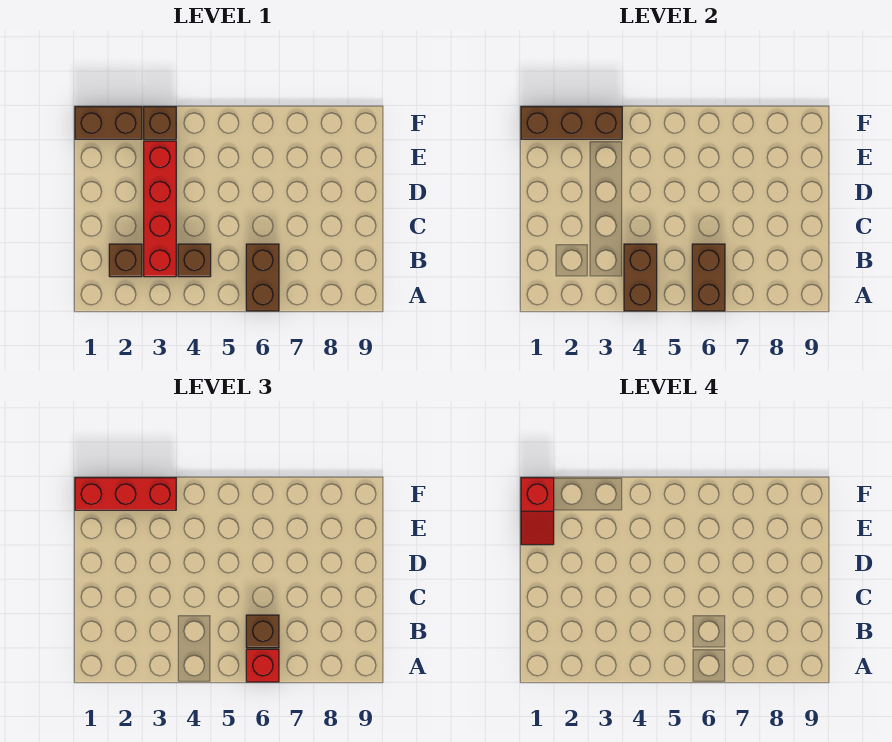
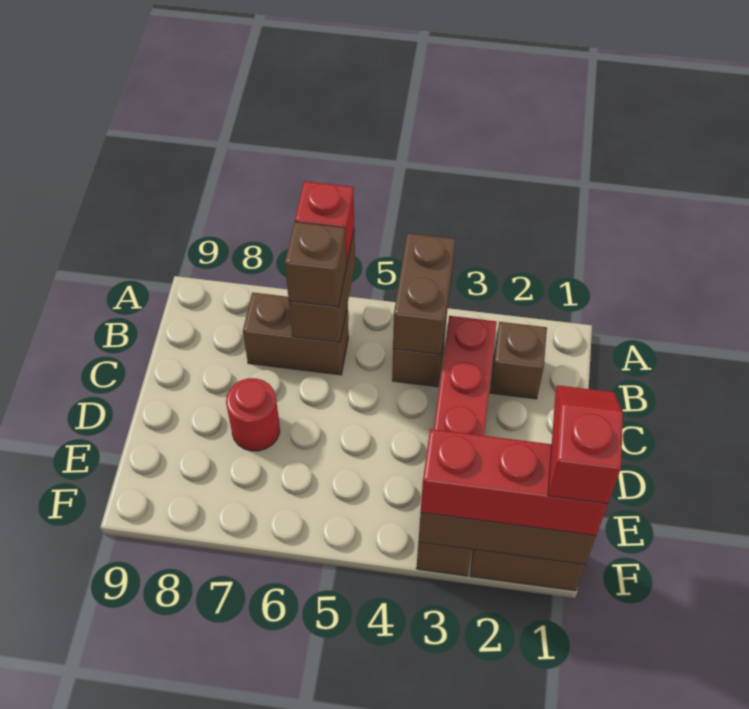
brown brick A6:B6 level 1 -> brown brick B6:B7 level 1
none -> red round brick D7 level 1

